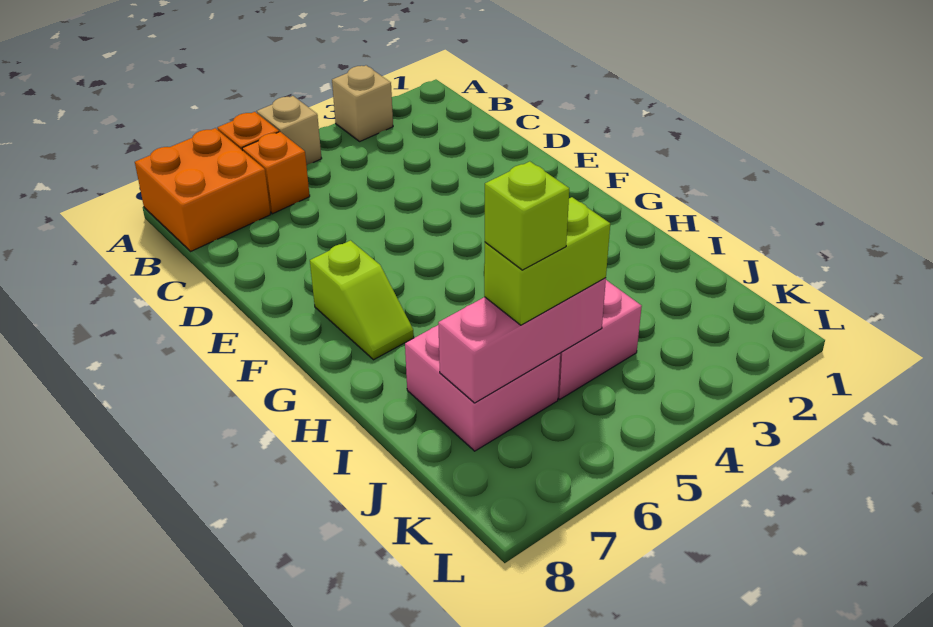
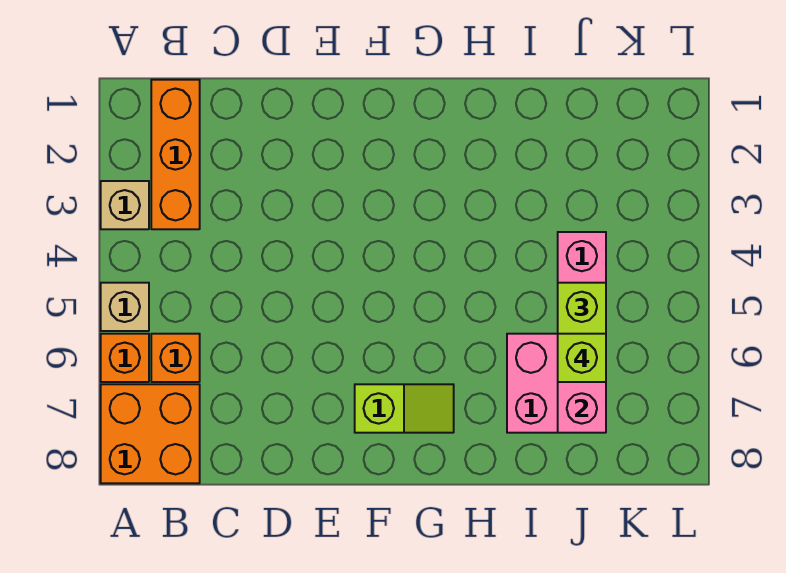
none -> orange brick B1:B3 level 1

